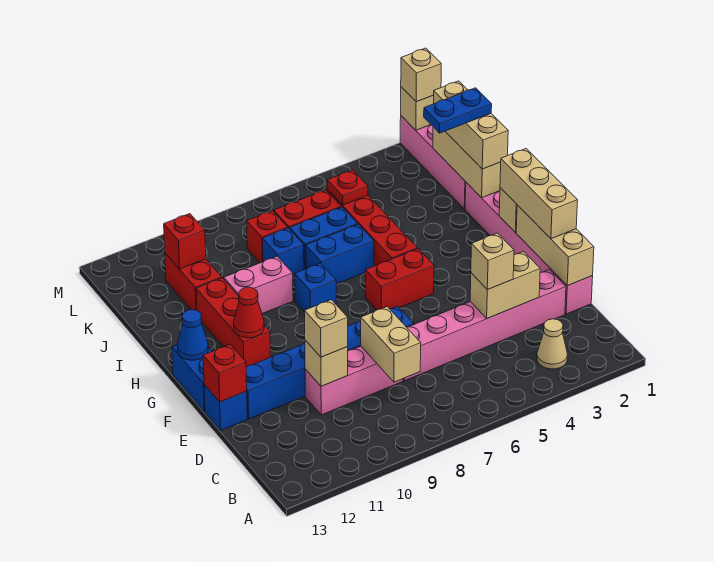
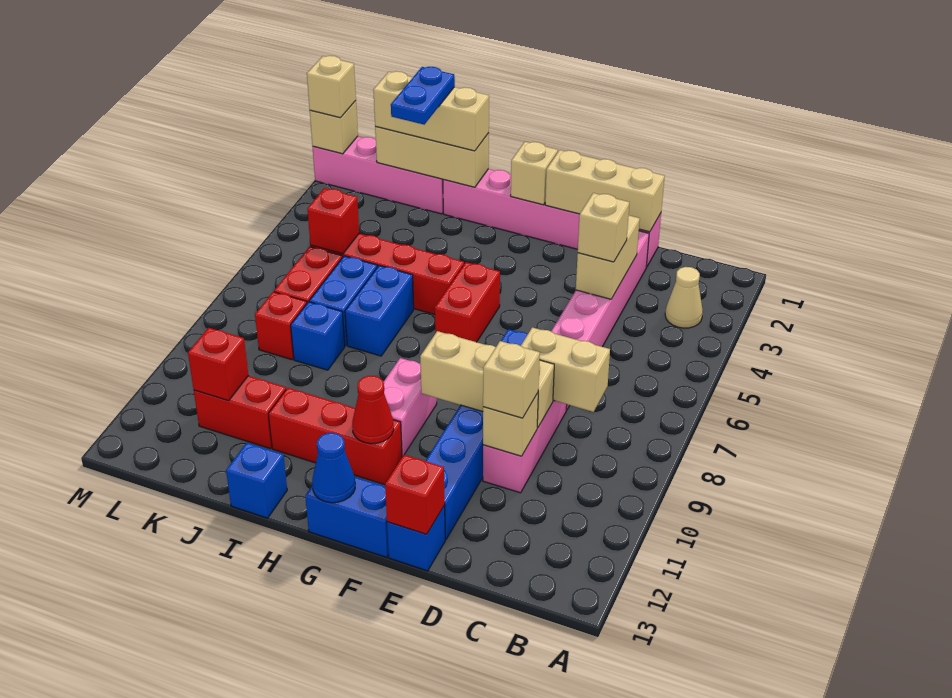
tan brick E1:G1 level 3 -> tan brick D9:F9 level 2
blue brick H8 level 1 -> blue brick I13 level 1
pink brick I9:I10 level 1 -> pink brick G9:G10 level 1
red plate K5 level 2 -> red brick K5 level 2

